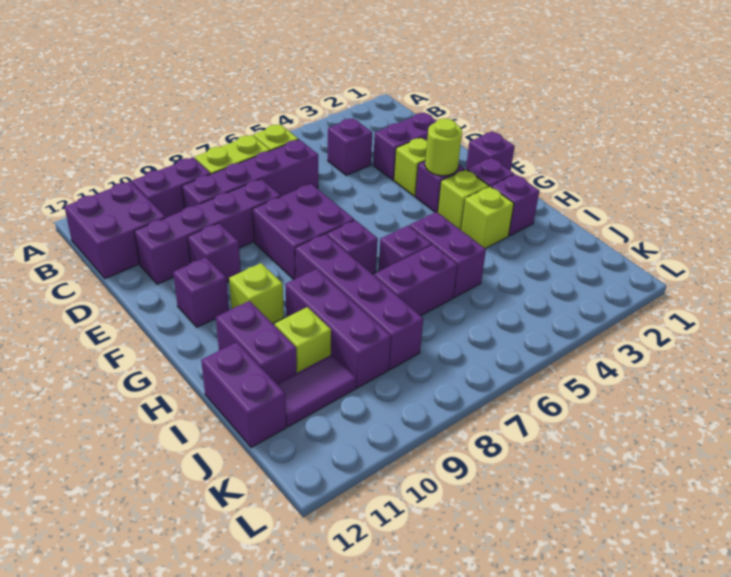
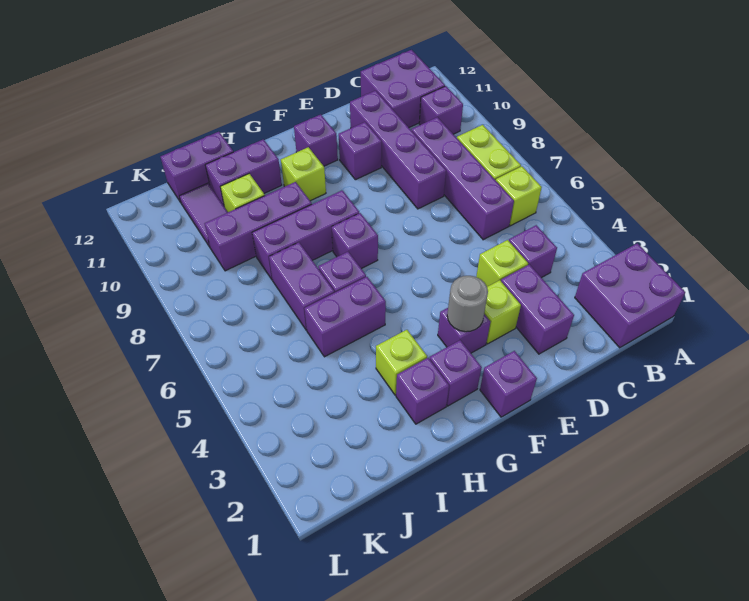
purple brick B9:B10 level 1 -> purple brick B10 level 1
purple brick E7:F8 level 1 -> purple brick A1:B2 level 1
lime round brick F3 level 2 -> grey round brick F3 level 2
lime brick G3 level 1 -> lime brick D4 level 1
purple brick G8:J8 level 1 -> purple brick G8:I8 level 1

